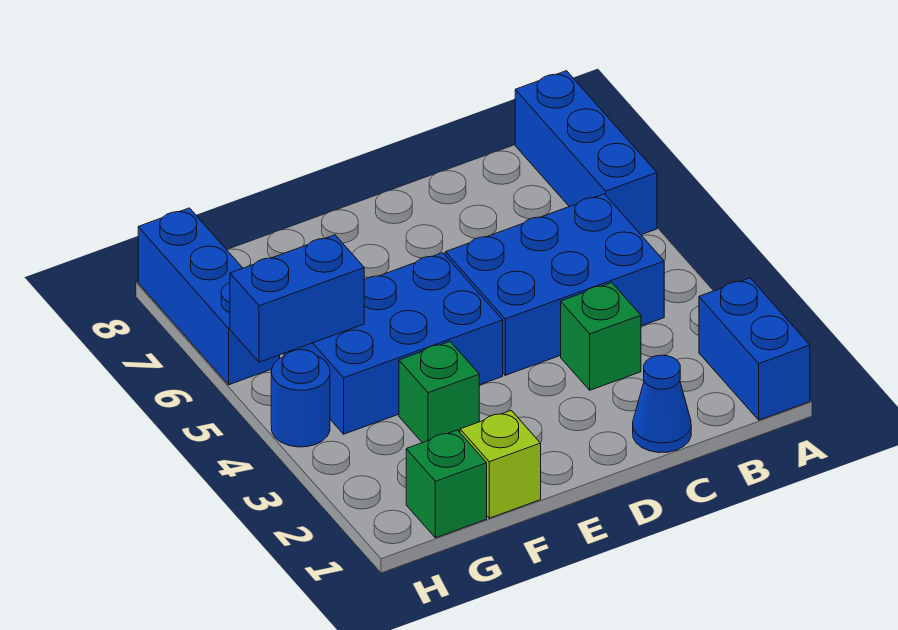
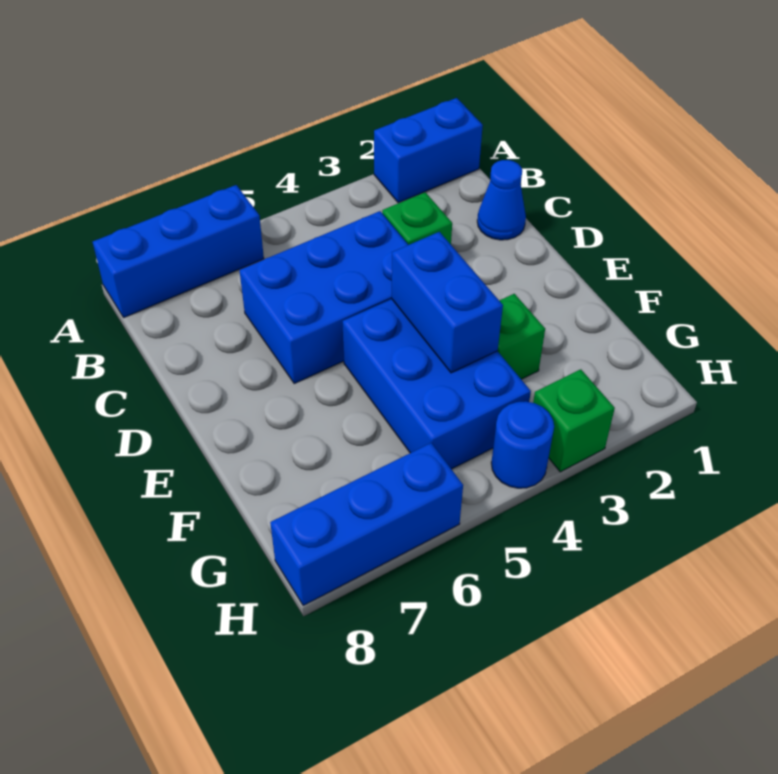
blue brick B4:D5 level 1 -> blue brick C4:D6 level 1
lime brick F1 level 1 -> none
green brick G1 level 1 -> green brick H3 level 1
blue brick G5:H5 level 2 -> blue brick E4:F4 level 2

